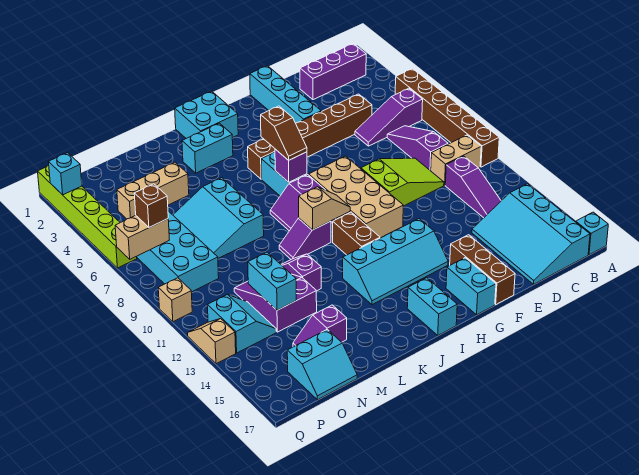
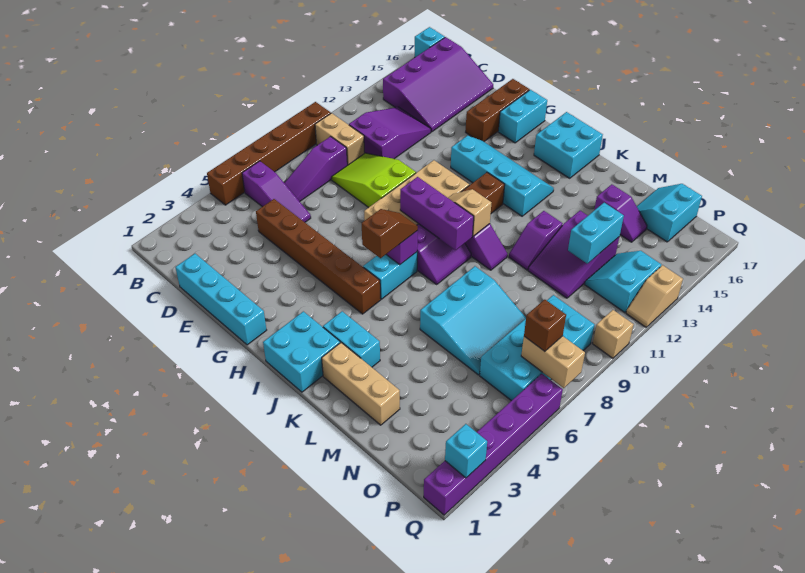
purple brick B2:D2 level 1 -> purple brick H9:J9 level 2
cyan slope B14:D17 level 1 top B -> purple slope B14:D17 level 1 top B
purple slope C11:C13 level 1 top 11 -> purple slope C11:D13 level 1 top 11
cyan brick F1:F4 level 1 -> cyan brick D1:G1 level 1
cyan brick I16:I17 level 1 -> cyan brick I16:J17 level 1
tan brick M4:O4 level 1 -> tan brick K2:M2 level 1
cyan slope N16:O17 level 1 top 16 -> cyan slope N16:O17 level 1 top O
lime brick Q1:Q6 level 1 -> purple brick Q1:Q6 level 1

